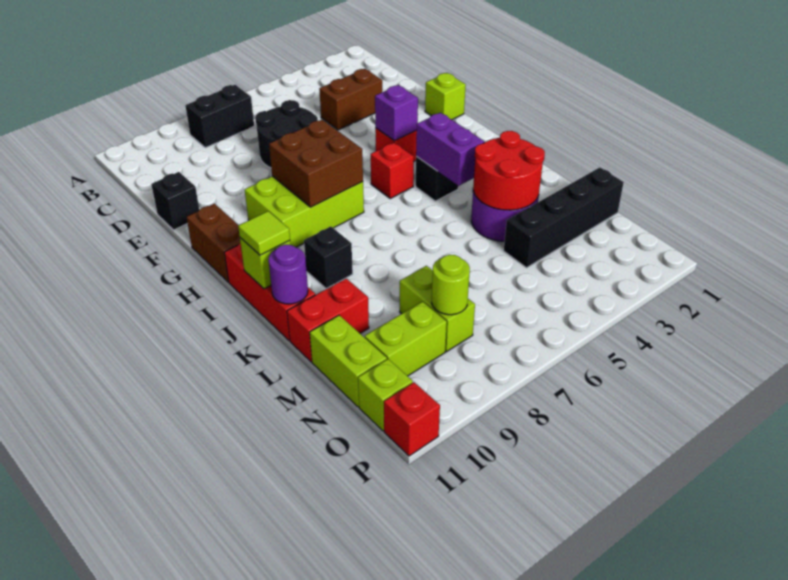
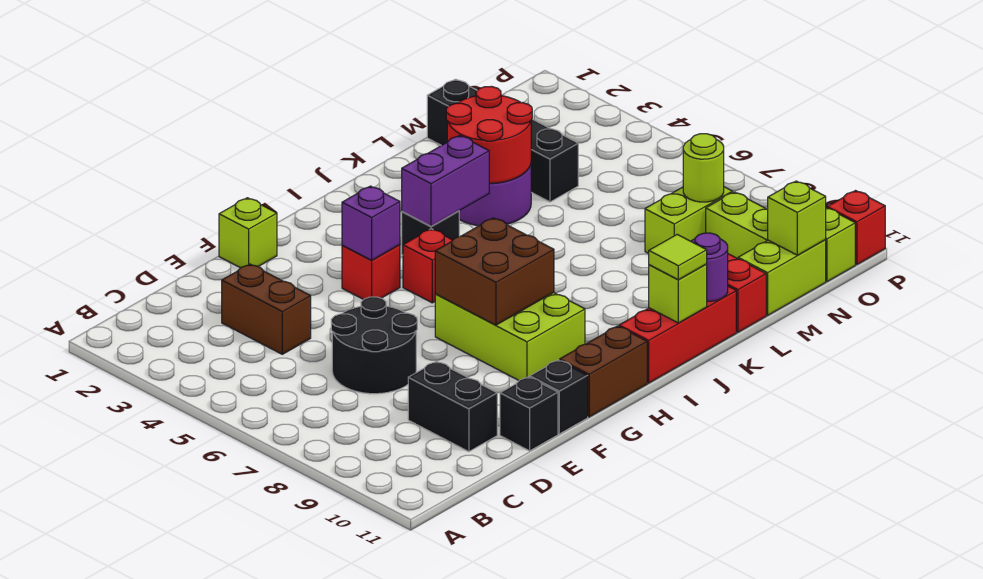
black brick B7:B8 level 1 -> black brick D9:D10 level 1
black brick J9 level 1 -> black brick F11 level 1
none -> lime brick N11 level 2

